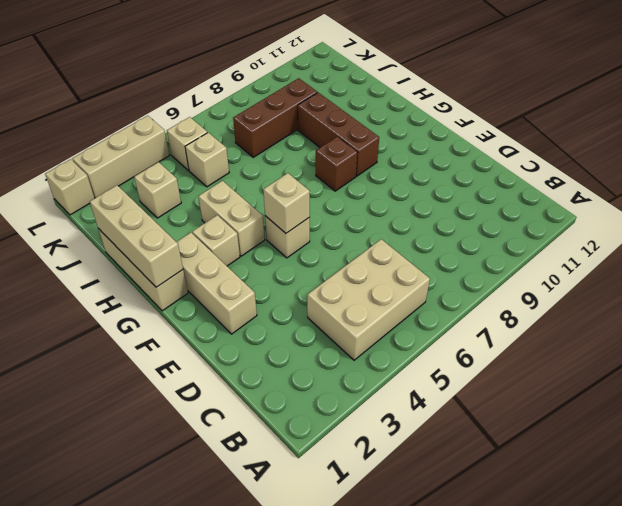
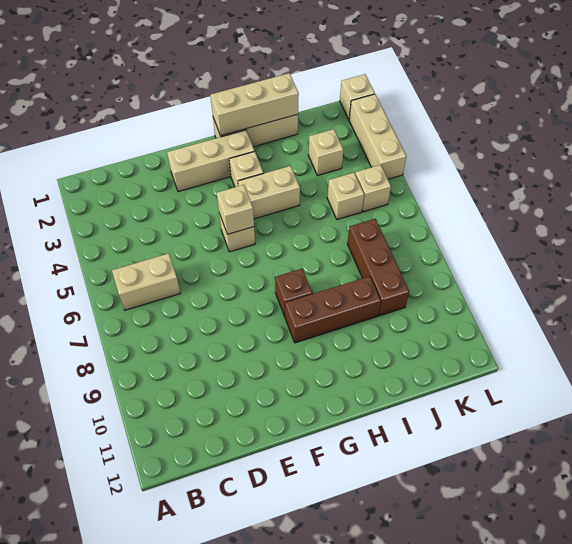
tan brick B4:C6 level 1 -> tan brick B6:C6 level 1

